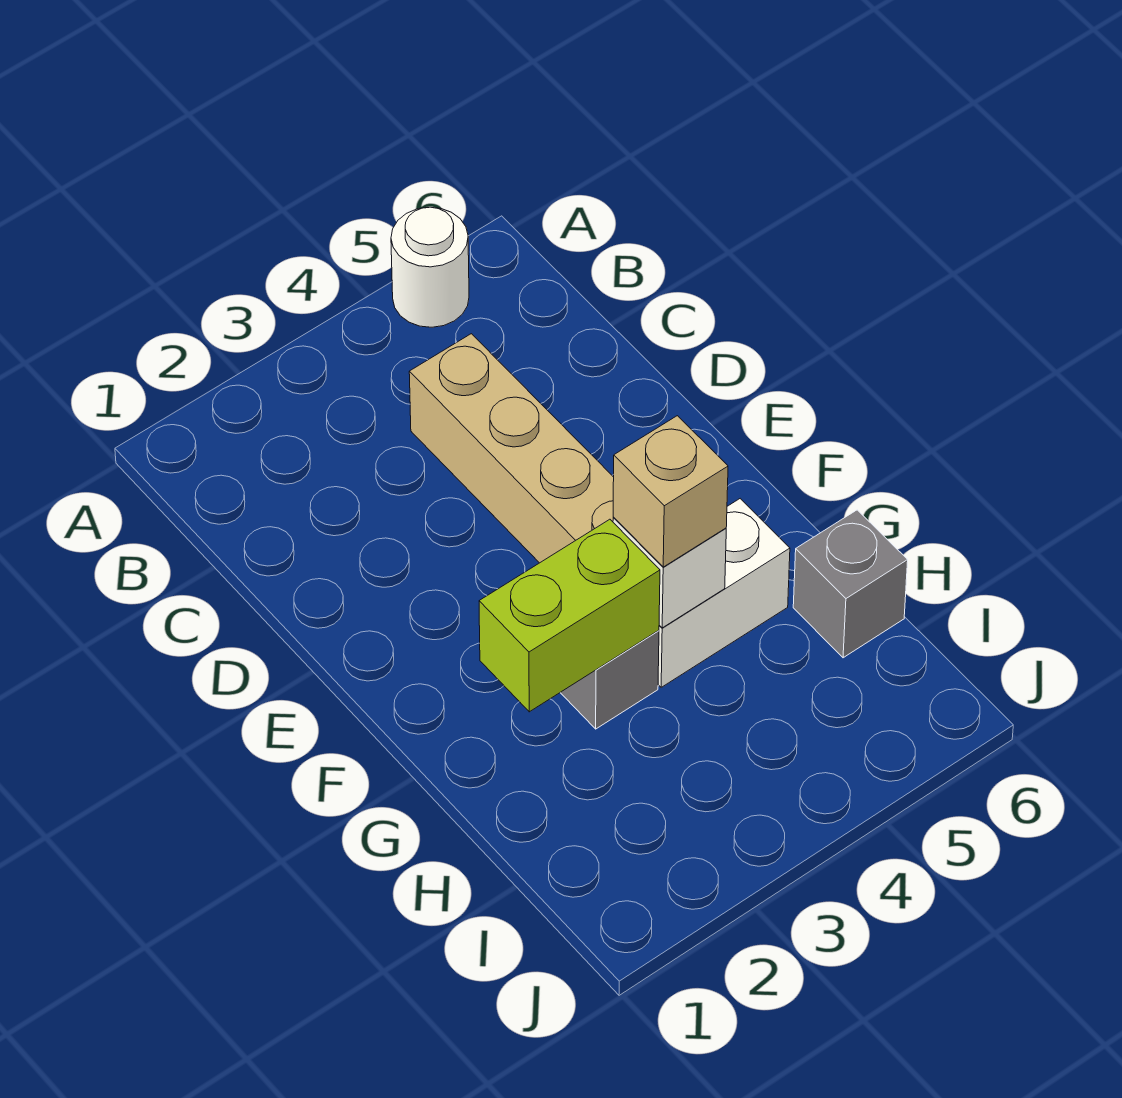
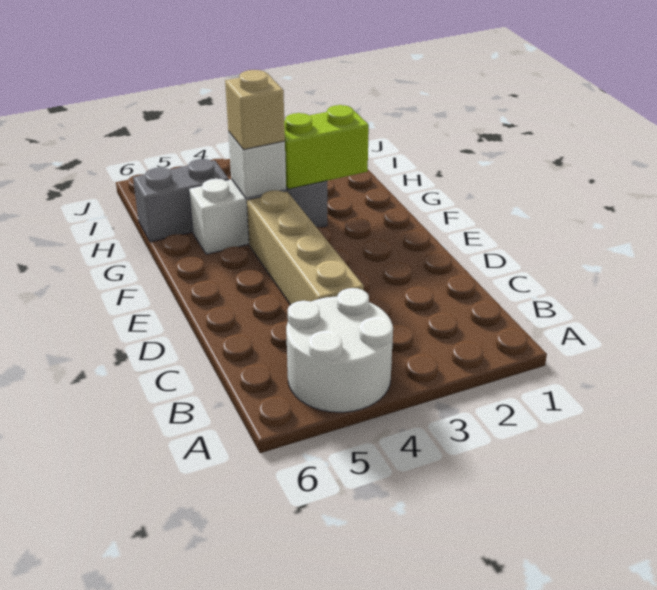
white round brick A5 level 1 -> white round brick A4:B5 level 1
grey brick H6 level 1 -> grey brick H5:H6 level 1

